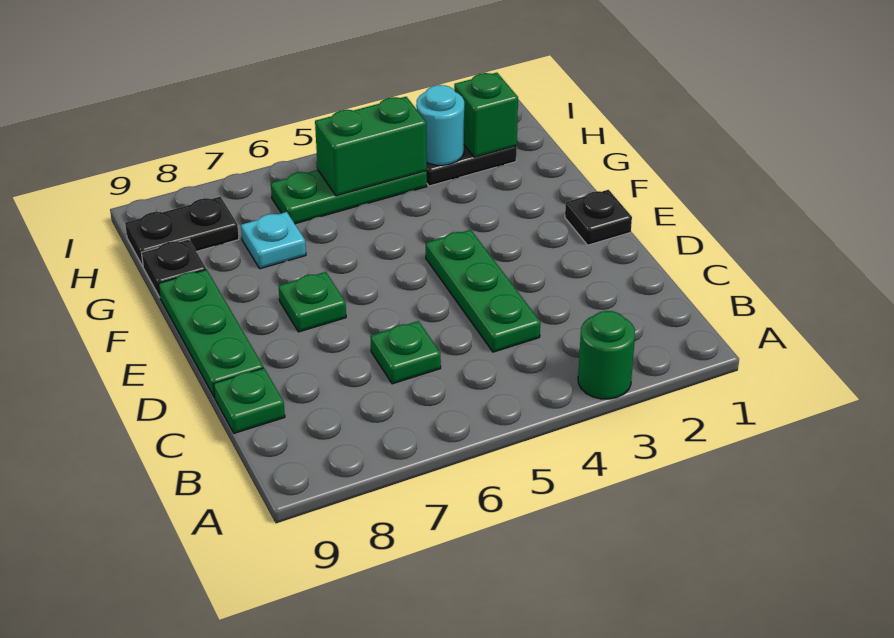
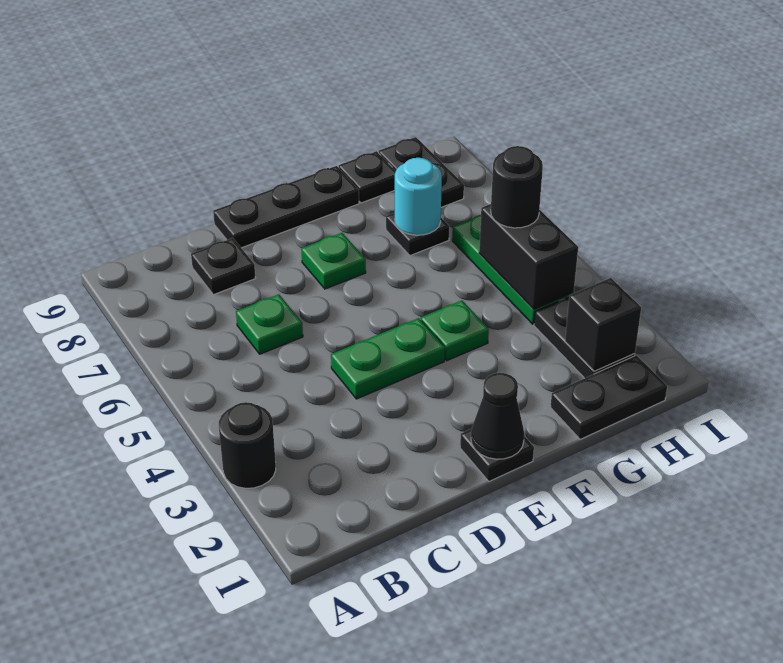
green round brick A3 level 1 -> black round brick A3 level 1
green plate C4:E4 level 1 -> green plate D4:E4 level 1
none -> black plate C8 level 1
green plate C9 level 1 -> green plate F4 level 1
green plate D9:F9 level 1 -> black plate D9:F9 level 1
none -> black cone E1 level 2
none -> black plate G1:H1 level 1
cyan plate G7 level 1 -> black plate G7 level 1
green brick H2 level 2 -> black brick H2 level 2
cyan round brick H3 level 2 -> cyan round brick G7 level 2
green brick H4:H5 level 2 -> black brick H4:H5 level 2
none -> black round brick H5 level 3

